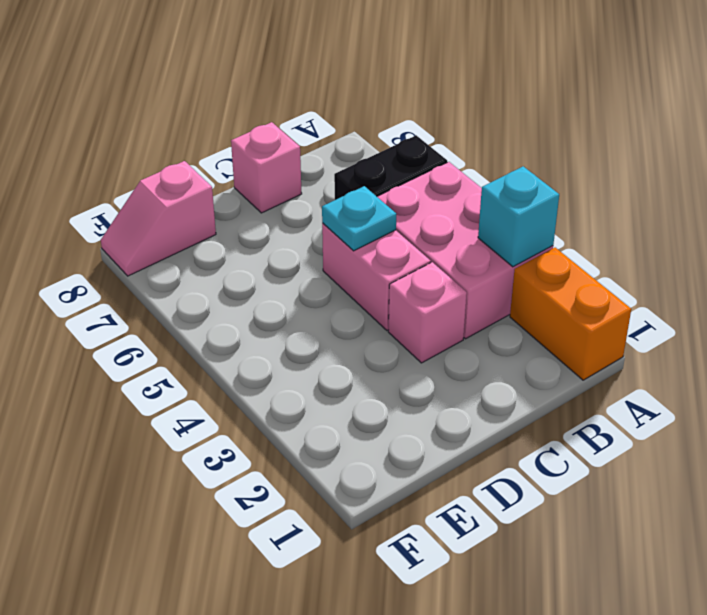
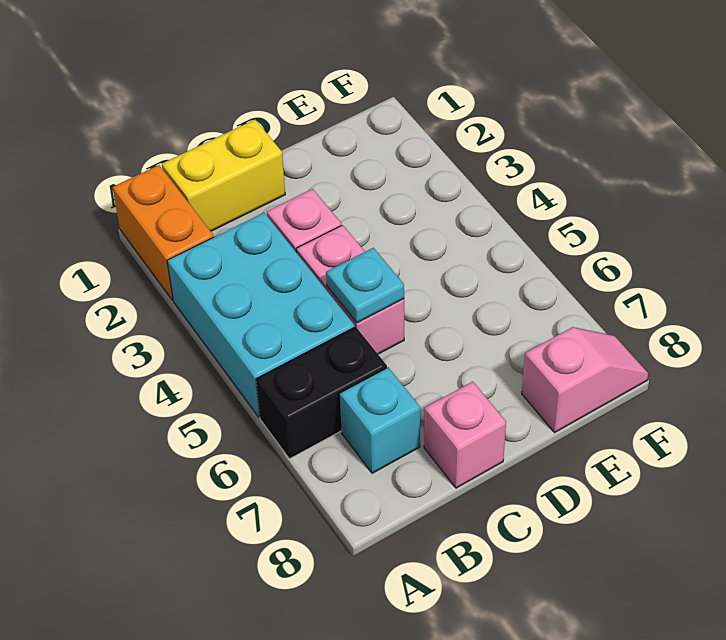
pink brick A3:B5 level 1 -> cyan brick A3:B5 level 1
cyan brick A3 level 2 -> cyan brick B7 level 1
none -> yellow brick B1:C1 level 1

